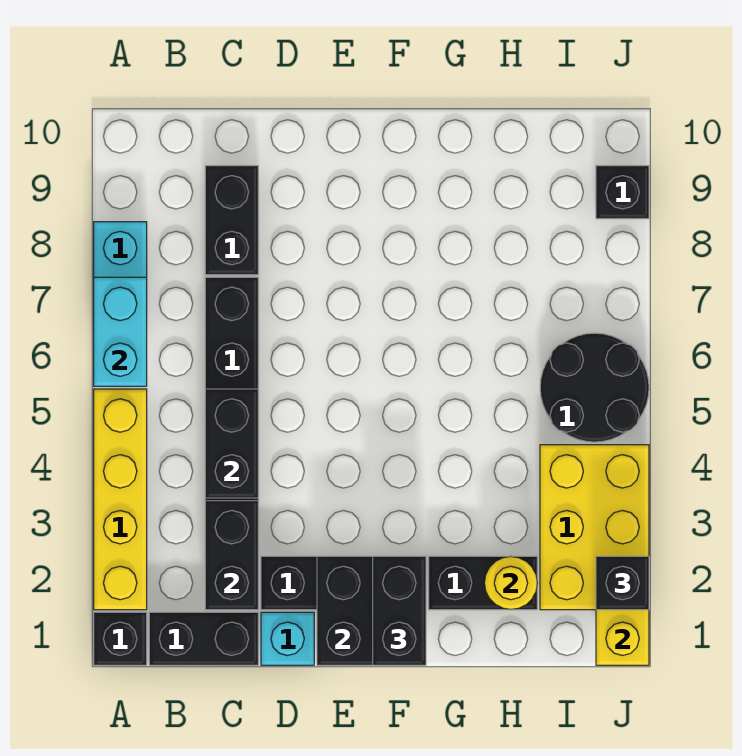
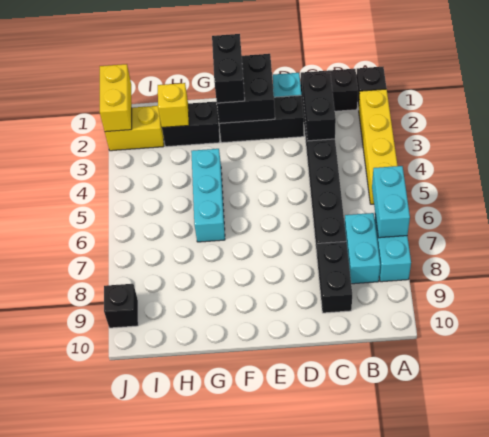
none -> cyan brick B7:B8 level 1
black brick C4:C5 level 2 -> none
none -> cyan brick G4:G6 level 1
yellow round brick H2 level 2 -> yellow brick H2 level 2
yellow brick I2:J4 level 1 -> yellow brick I2:J2 level 1
black round brick I5:J6 level 1 -> none
black brick J2 level 3 -> none

